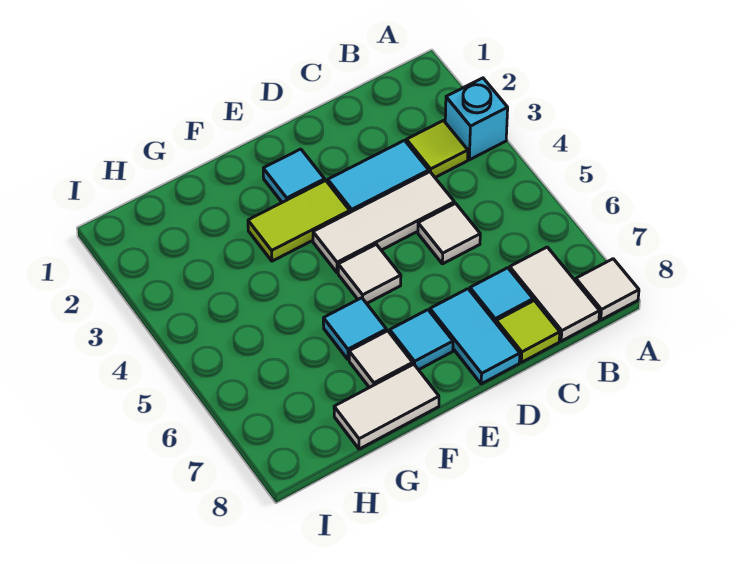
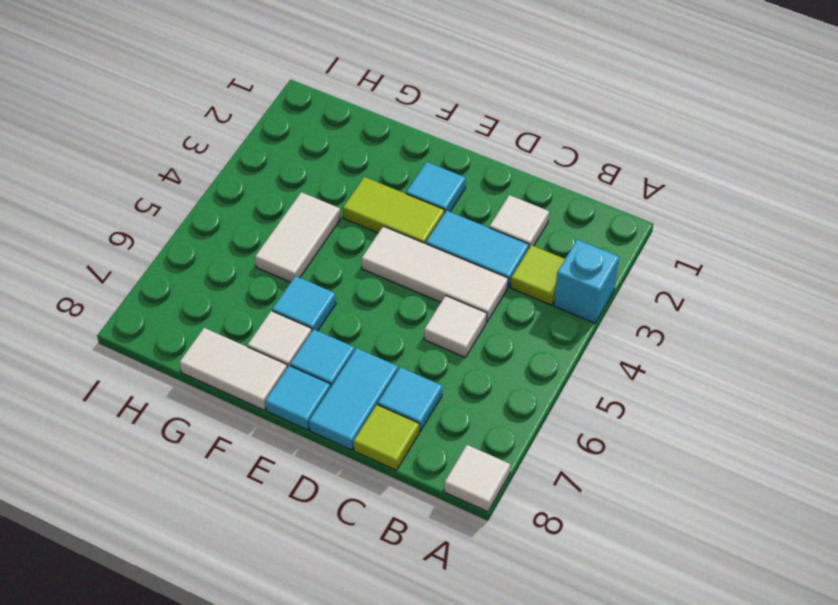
white tile B7:B8 level 1 -> white tile G4:G5 level 1
white tile E5 level 1 -> white tile C2 level 1
none -> cyan tile E8 level 1

